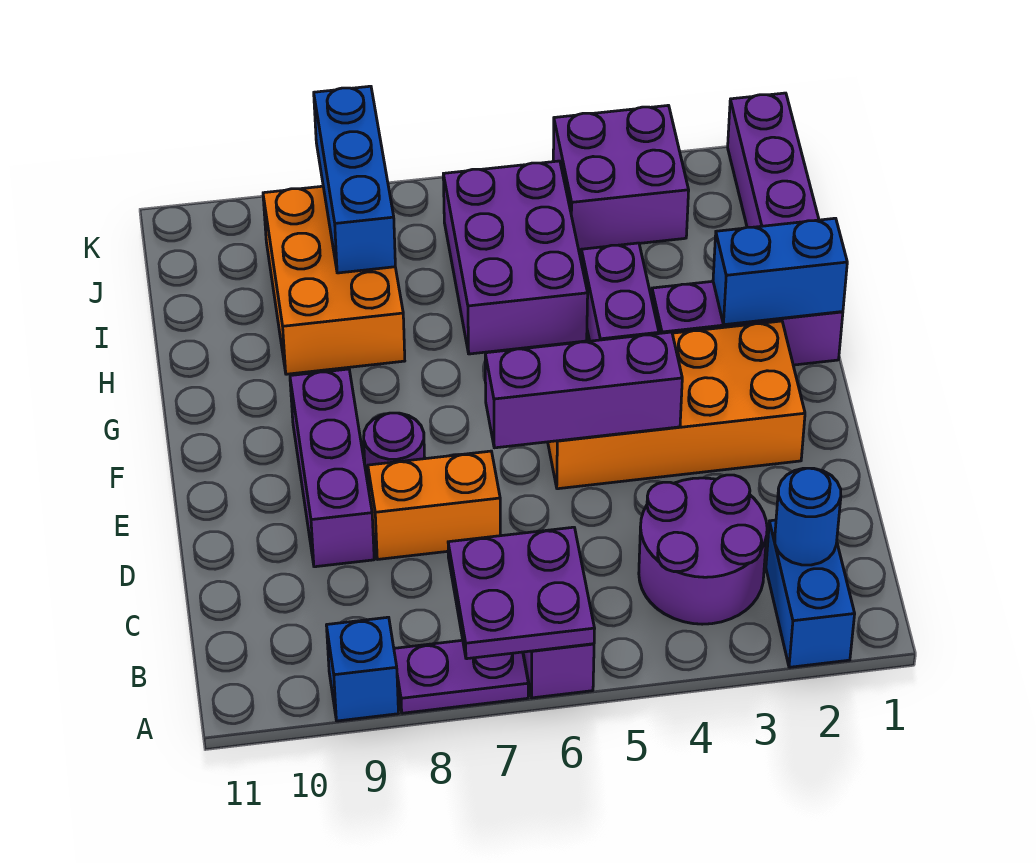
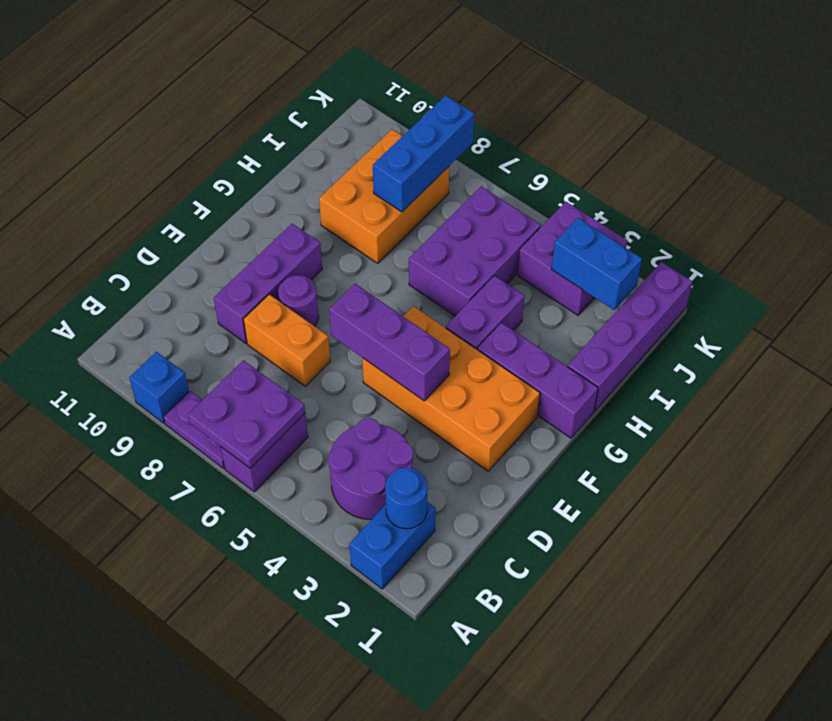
blue brick G1:G2 level 2 -> blue brick J2:J3 level 2

